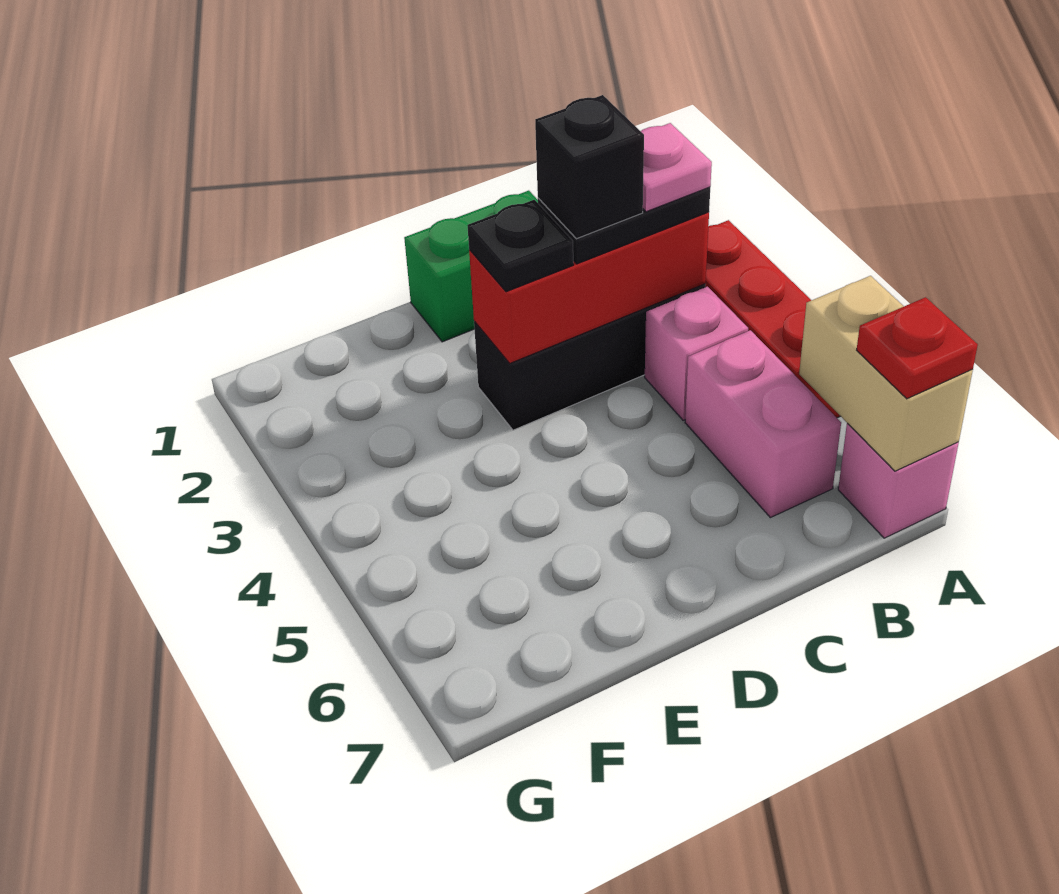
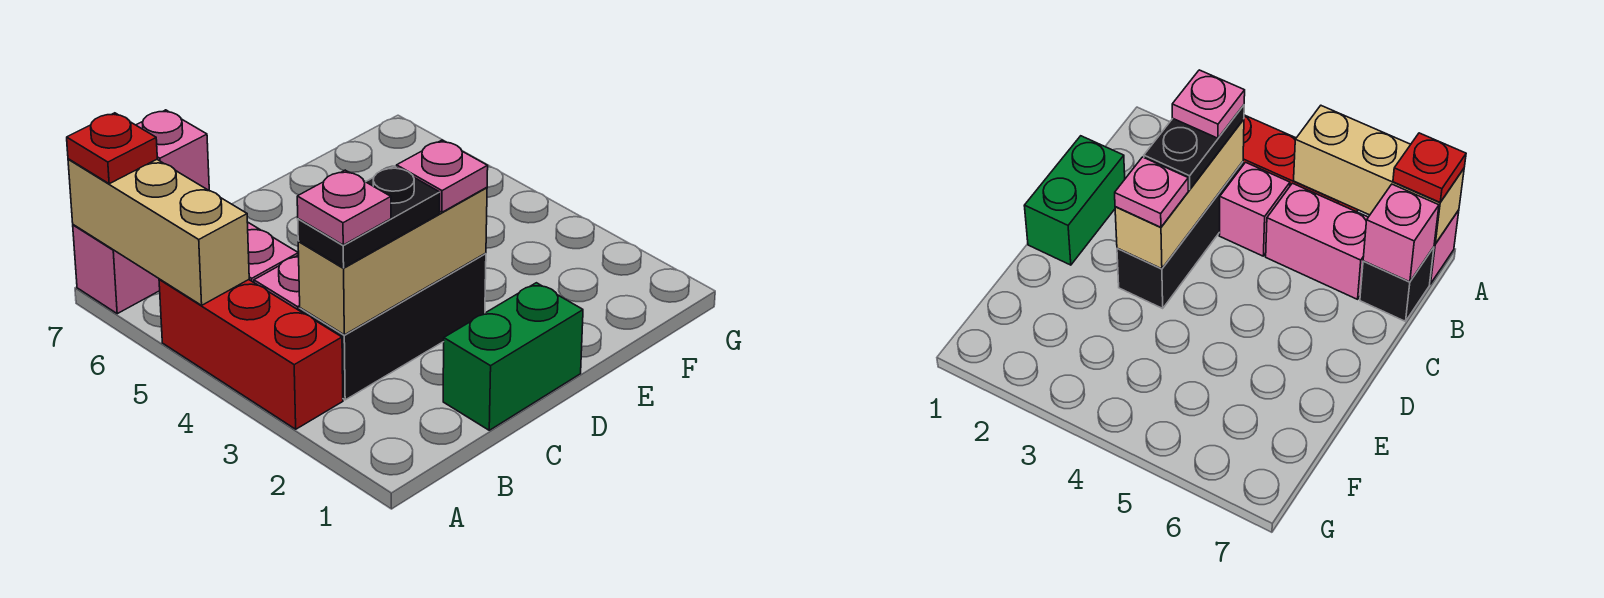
tan brick A6:A7 level 2 -> tan brick A5:A7 level 2
red brick B3:D3 level 2 -> tan brick B3:D3 level 2
none -> pink brick B7 level 2
black brick C3 level 4 -> black brick B7 level 1
black plate D3 level 3 -> pink plate D3 level 3

